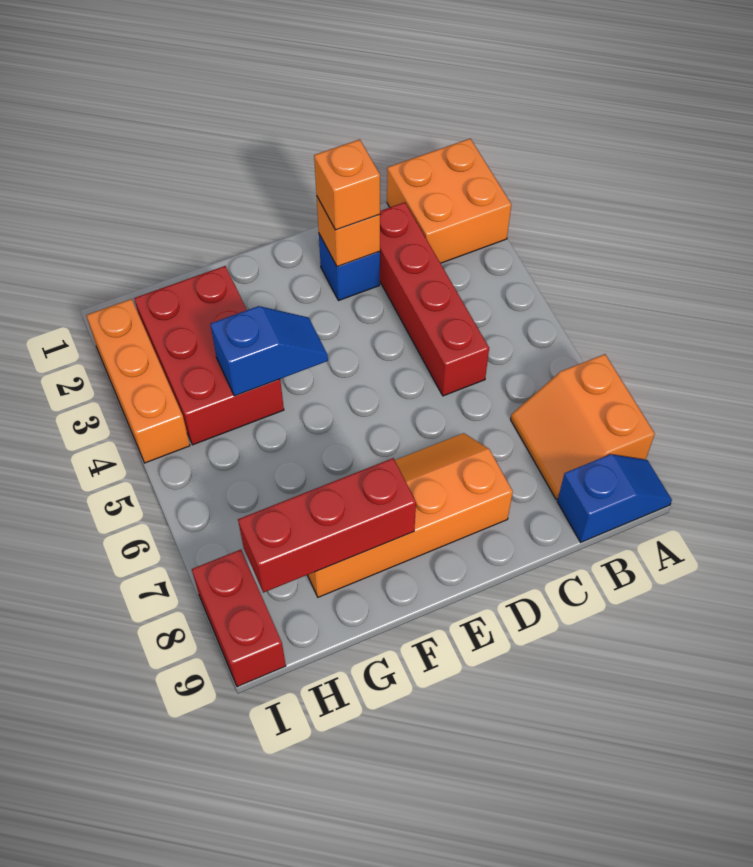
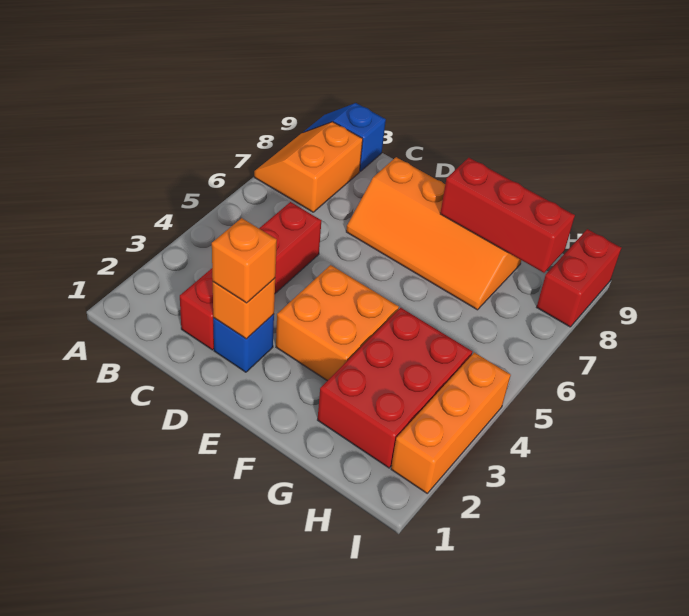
orange brick A1:B2 level 1 -> orange brick E3:F4 level 1
orange slope A7:B8 level 1 top A -> orange slope A7:B8 level 1 top B
blue slope F4:G4 level 2 top G -> none

